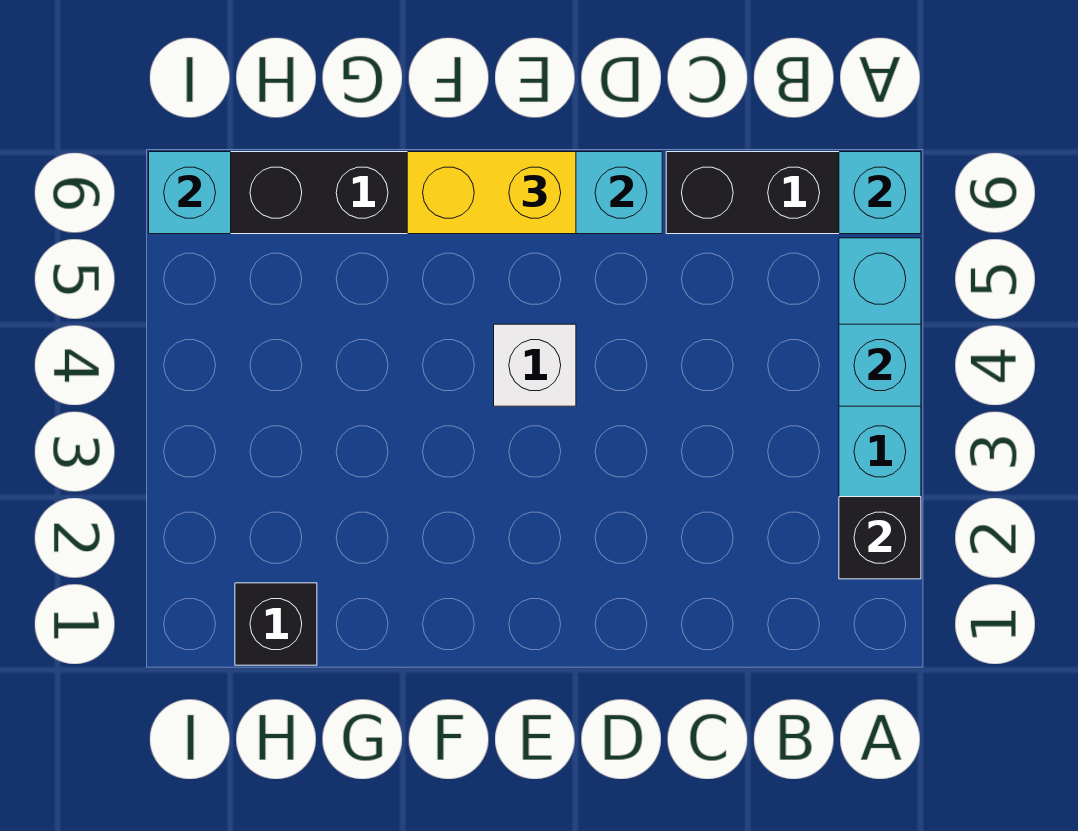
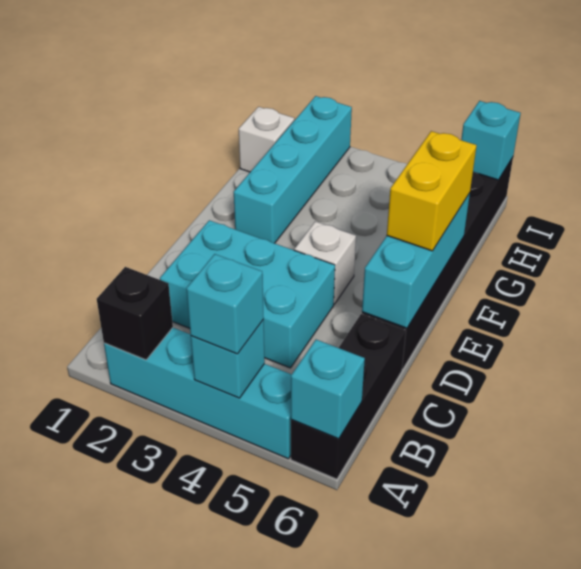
none -> cyan brick A4 level 3
none -> cyan brick C2:D4 level 1
none -> cyan brick F2:I2 level 1
black brick H1 level 1 -> white brick H1 level 1

